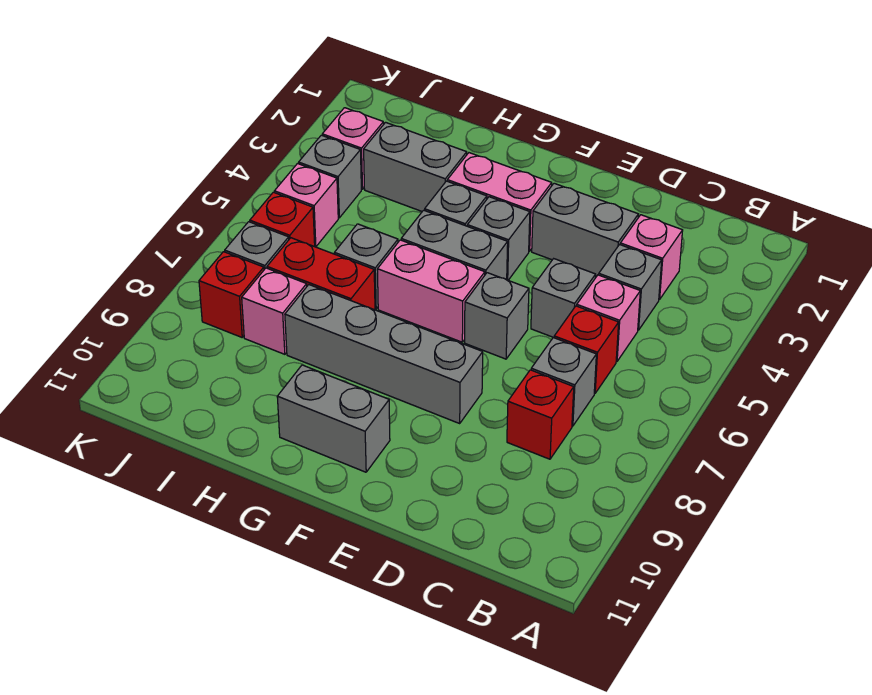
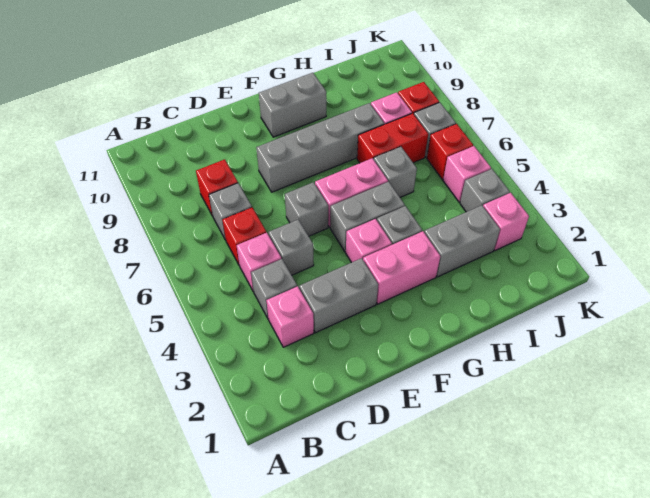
grey brick F4 level 1 -> pink brick F4 level 1

